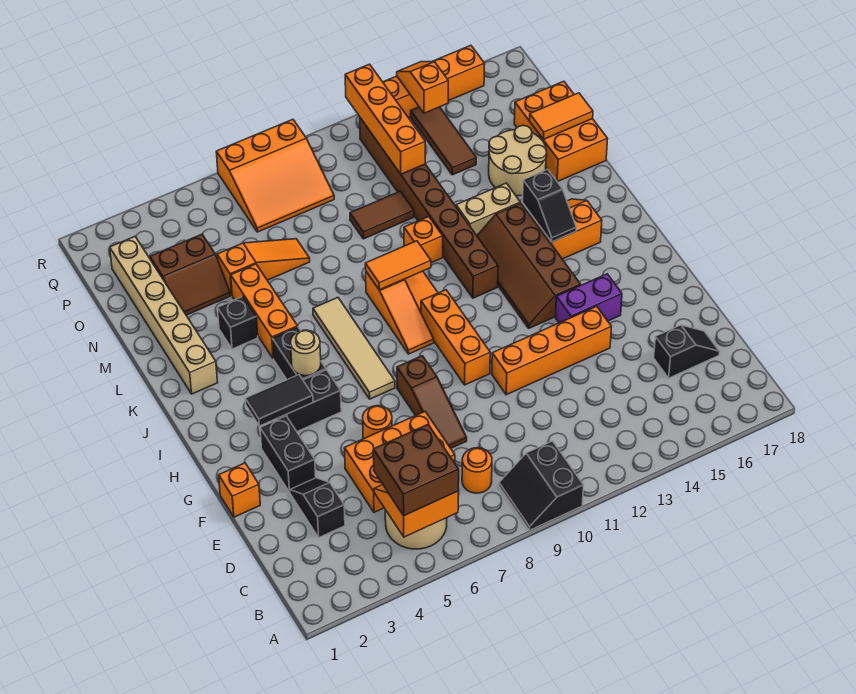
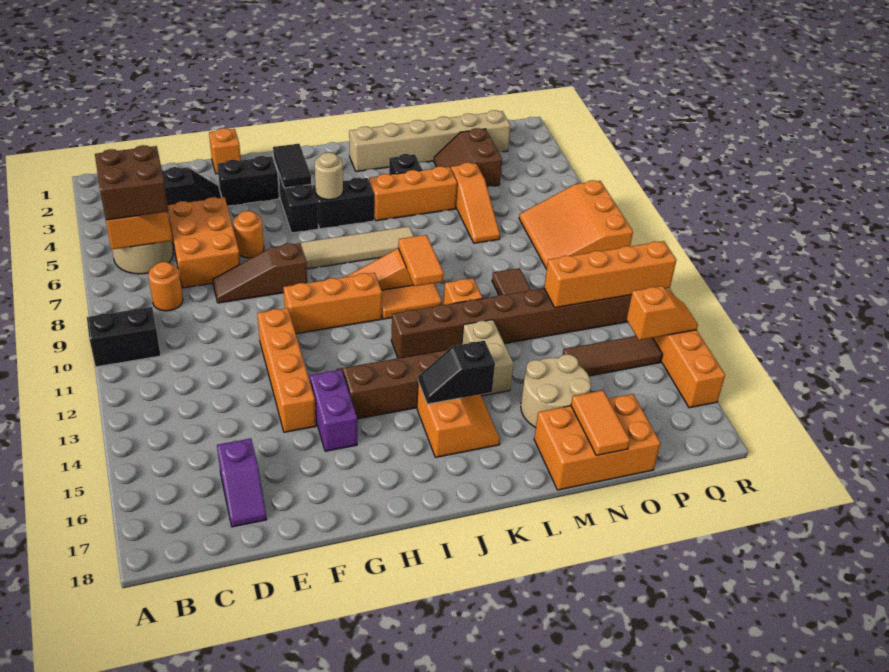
black slope D16:D17 level 1 top 16 -> purple slope D16:D17 level 1 top 16

